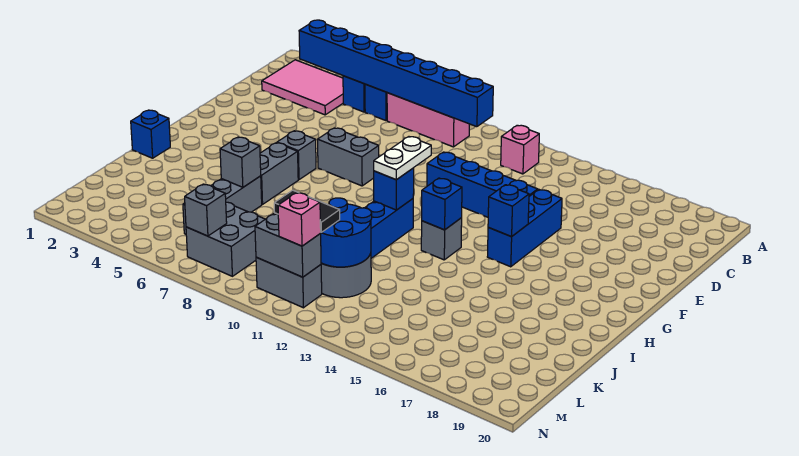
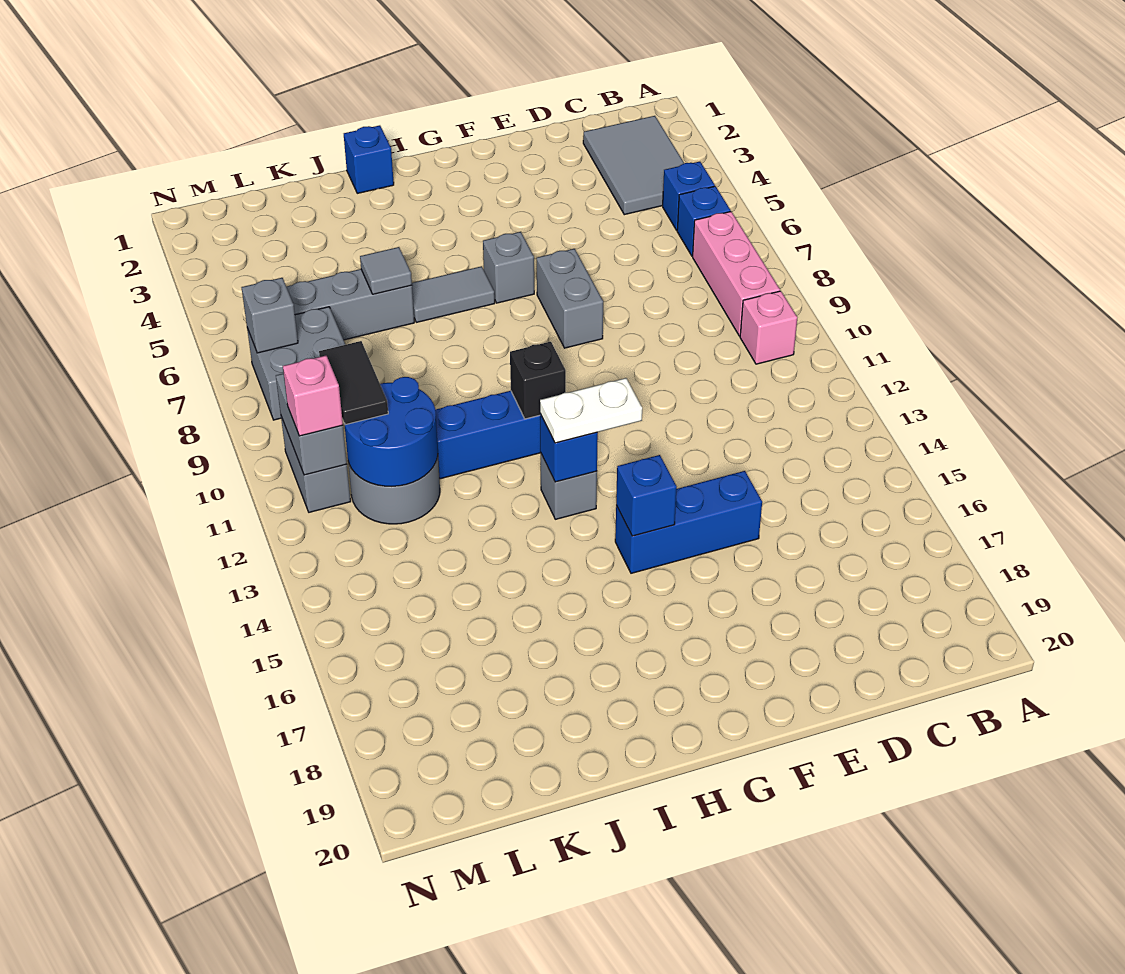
pink tile B2:C4 level 1 -> grey tile B2:C4 level 1
blue brick B3:B10 level 2 -> none
pink brick B12 level 1 -> pink brick B10 level 1
blue brick E11:E14 level 1 -> none
white plate G11:H11 level 3 -> white plate G13:H13 level 3
grey brick H6:I6 level 1 -> grey tile H6:I6 level 1
blue brick H11 level 2 -> black brick H11 level 2
grey brick J6 level 2 -> grey tile J6 level 2

